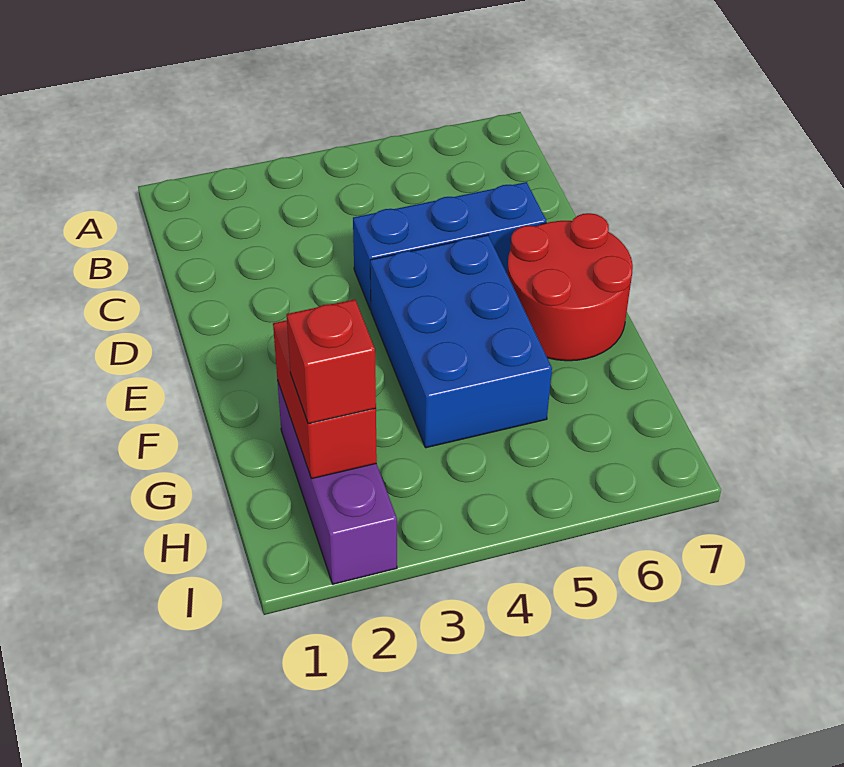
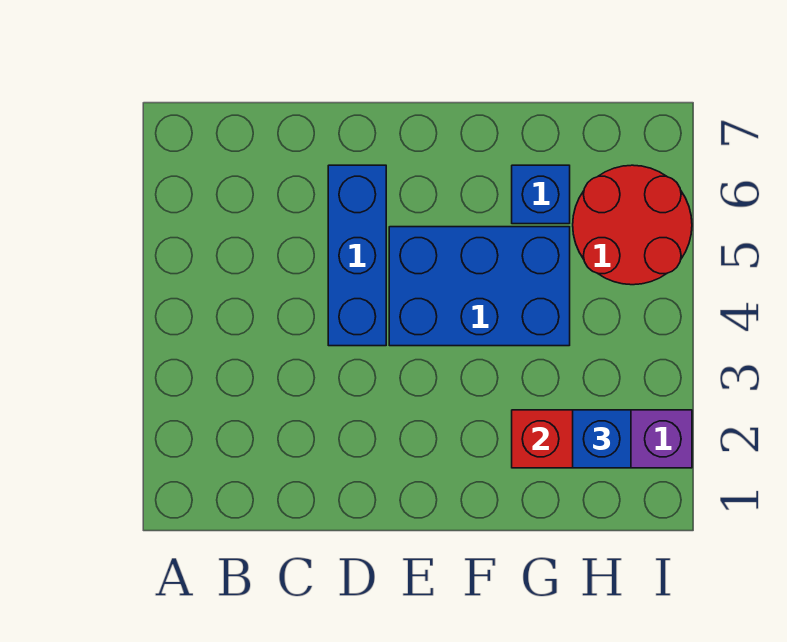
red round brick E6:F7 level 1 -> red round brick H5:I6 level 1
none -> blue brick G6 level 1
red brick H2 level 3 -> blue brick H2 level 3

